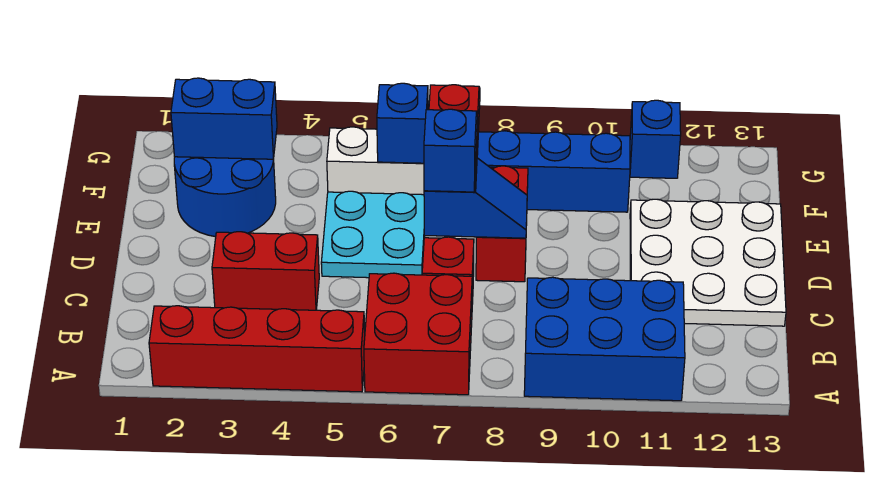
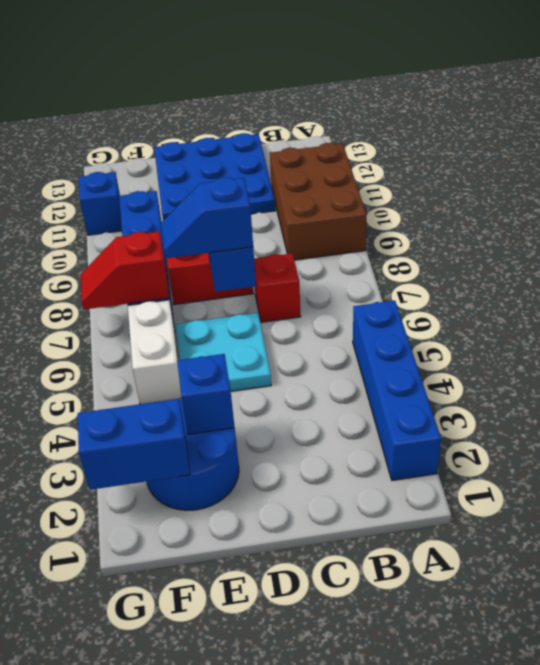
red brick A2:A5 level 1 -> blue brick A2:A5 level 1
red brick A6:B7 level 1 -> none
blue brick A9:B11 level 1 -> brown brick A9:B11 level 1
red brick C3:C4 level 1 -> none
white plate C11:E13 level 1 -> blue plate C11:E13 level 1
blue brick F2:F3 level 2 -> blue brick F2:G2 level 2
blue brick F6 level 2 -> blue brick E3 level 2

